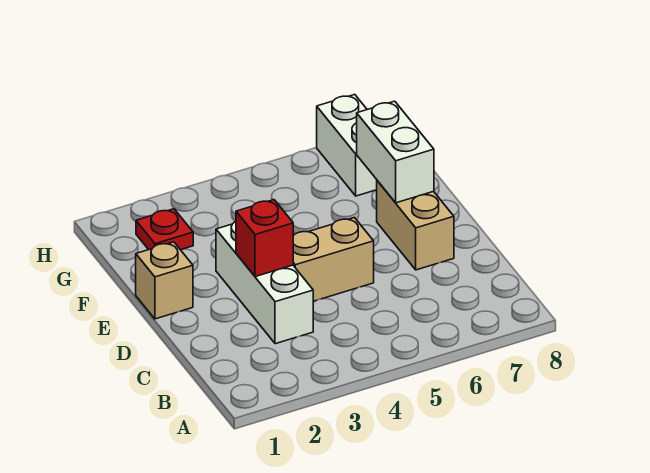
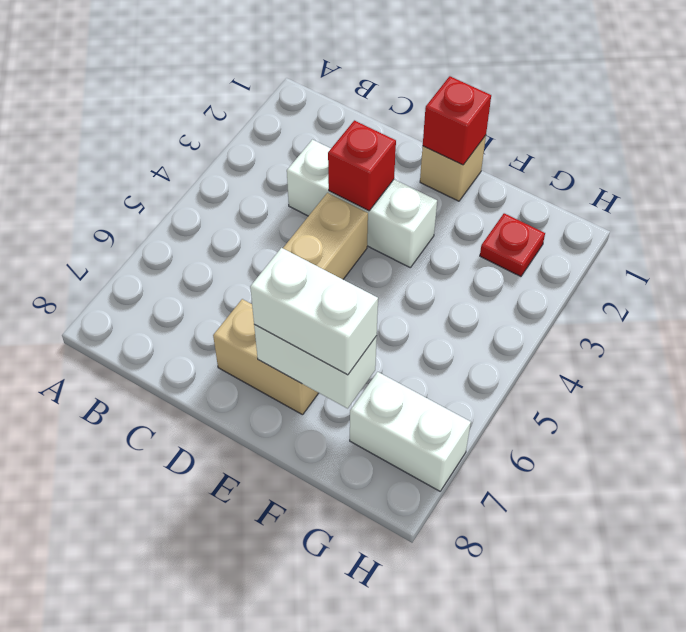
none -> red brick E1 level 2
none -> white brick E7:F7 level 3

